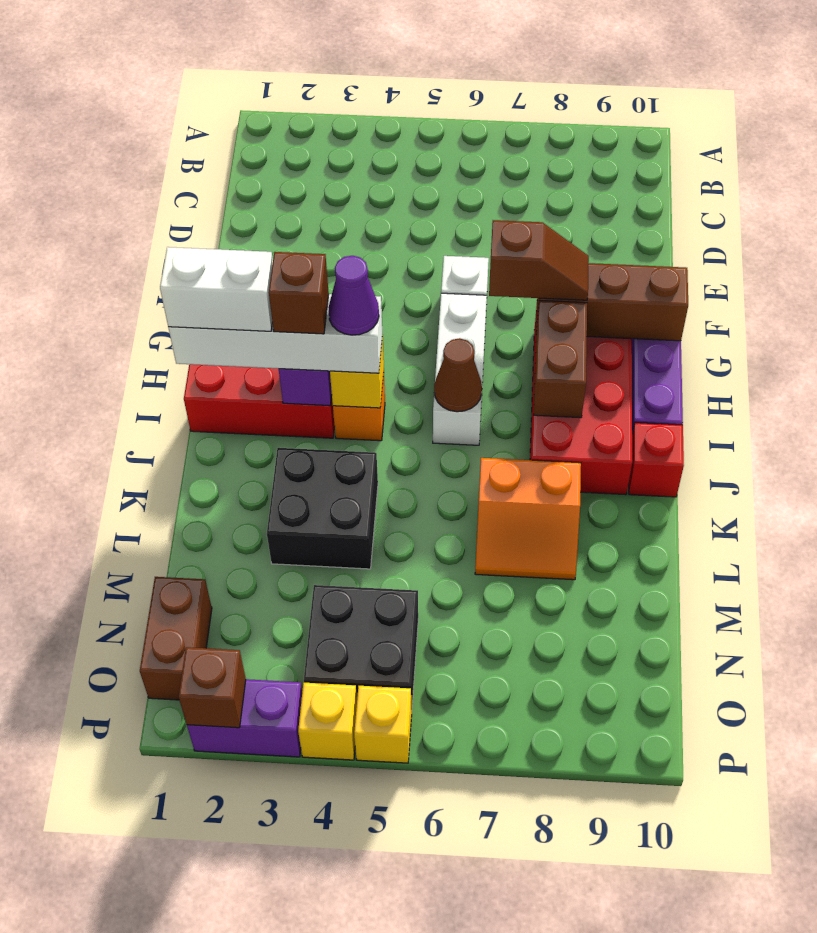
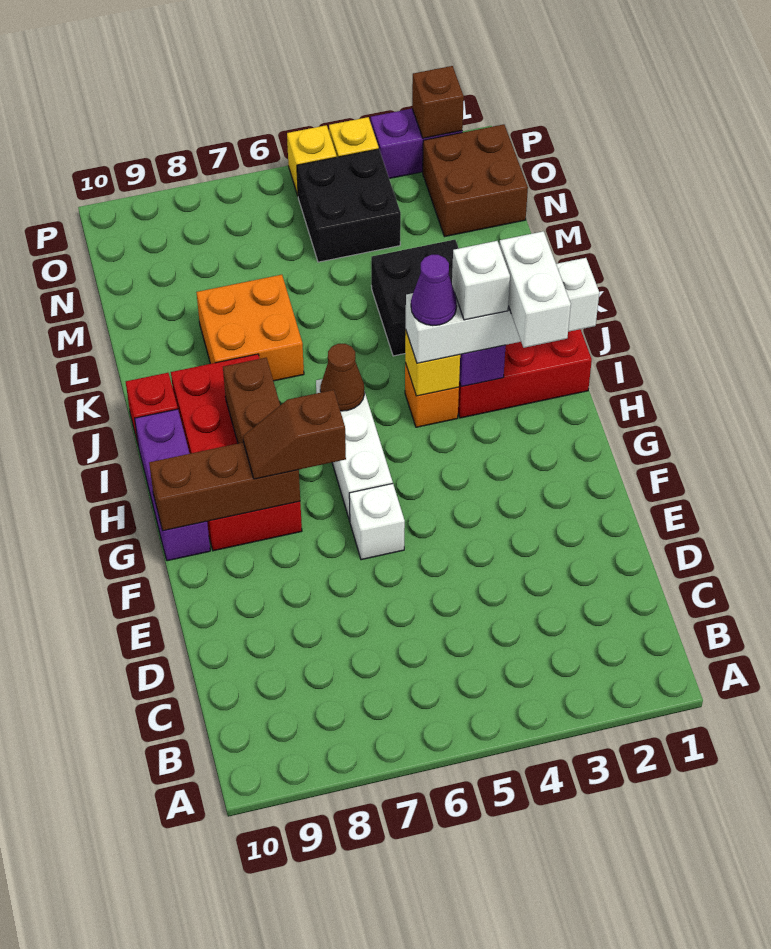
white brick I1:I2 level 4 -> white brick H2:I2 level 4
brown brick I3 level 4 -> white brick I3 level 4
orange slope K7:L8 level 1 top K -> orange brick K7:L8 level 1
brown brick N1:O1 level 1 -> brown brick N1:O2 level 1

